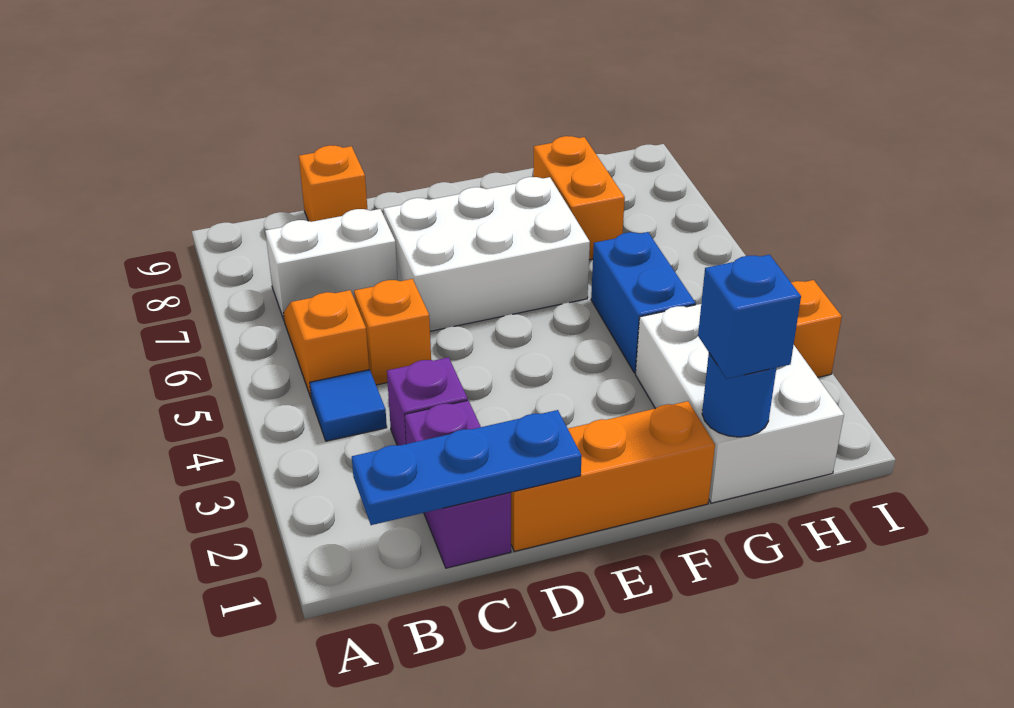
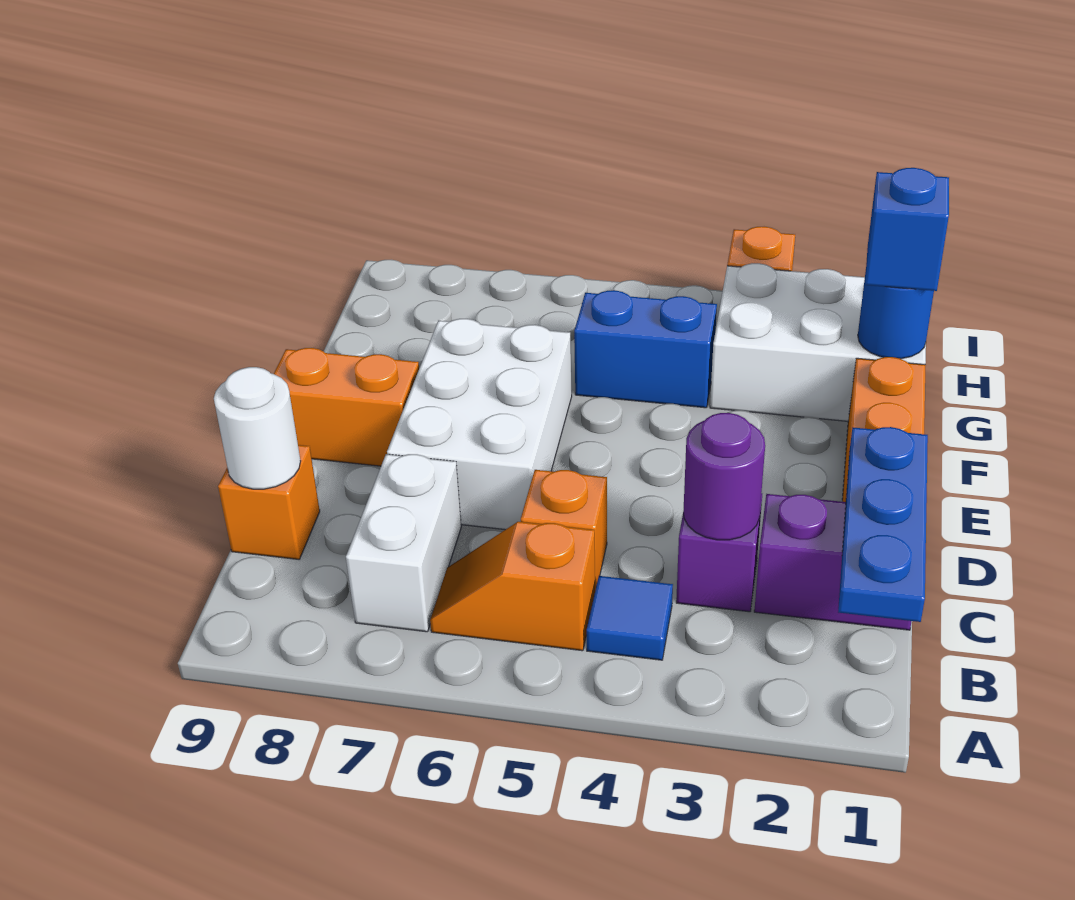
none -> purple round brick C3 level 2
none -> white round brick C9 level 2
orange brick G7:G8 level 1 -> orange brick E8:E9 level 1

